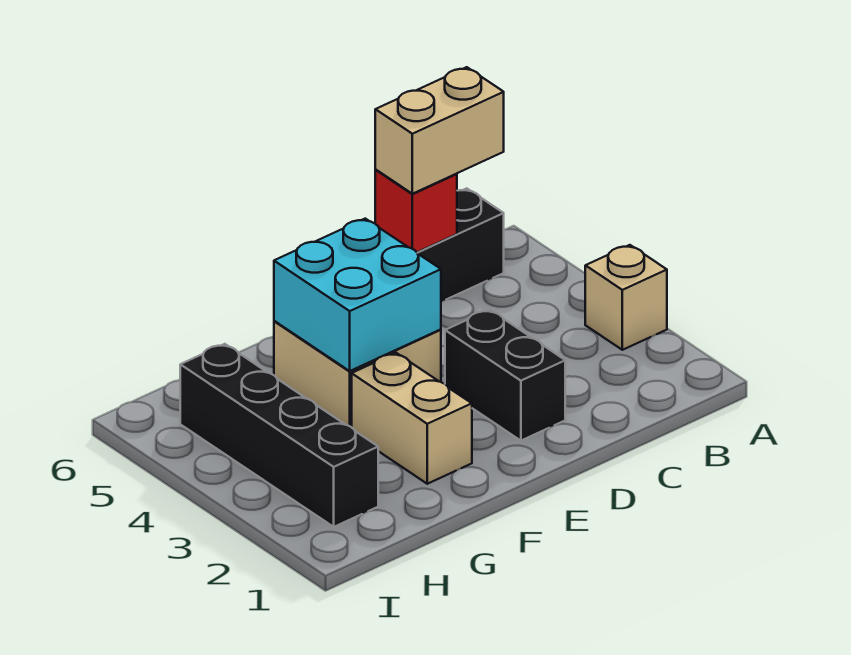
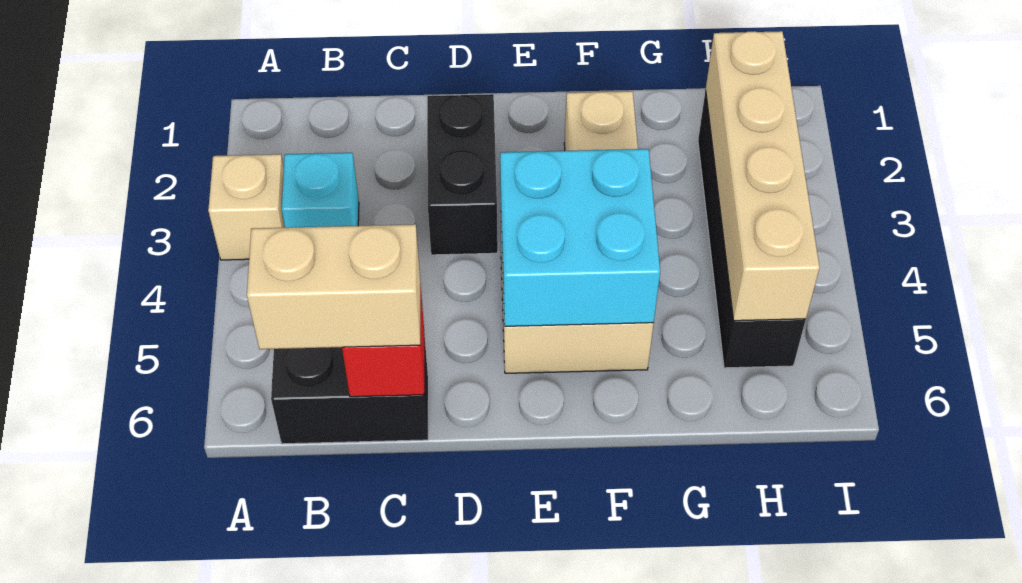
none -> cyan brick B3 level 1
none -> tan brick H2:H5 level 2

